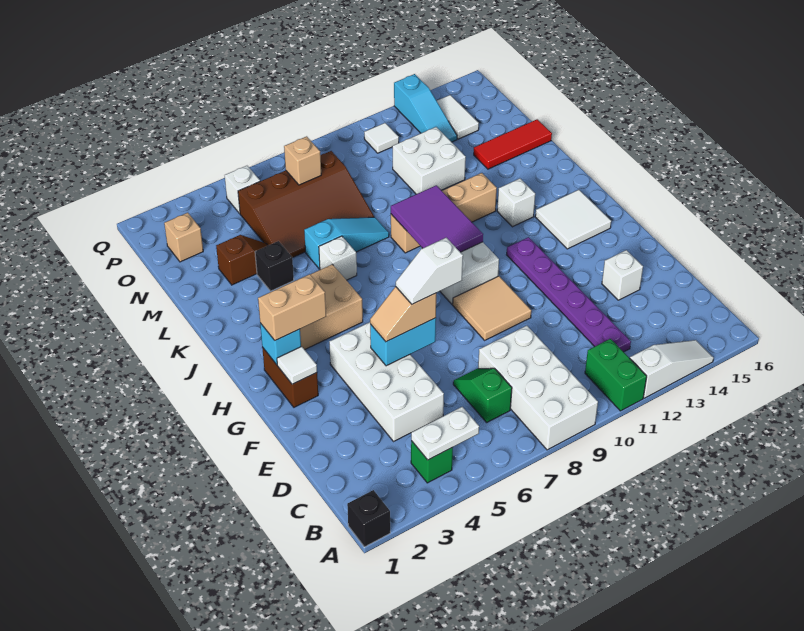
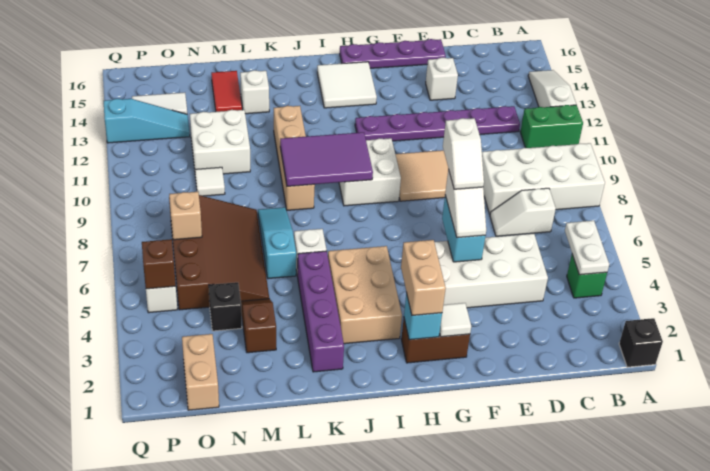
green slope C7:D7 level 1 top C -> white slope C7:D7 level 1 top C
none -> purple plate E16:H16 level 1
tan slope F5:F6 level 3 top 6 -> white slope F5:F6 level 3 top 6
white brick J13 level 1 -> white brick L14 level 1
none -> purple brick K2:K5 level 1
black brick L4 level 1 -> black brick N4 level 1
red tile M14:M16 level 1 -> red tile M14:M15 level 1
tan brick O2 level 1 -> tan brick O1:O2 level 1
none -> brown brick P5 level 2
white tile P11 level 1 -> white tile N10 level 1

